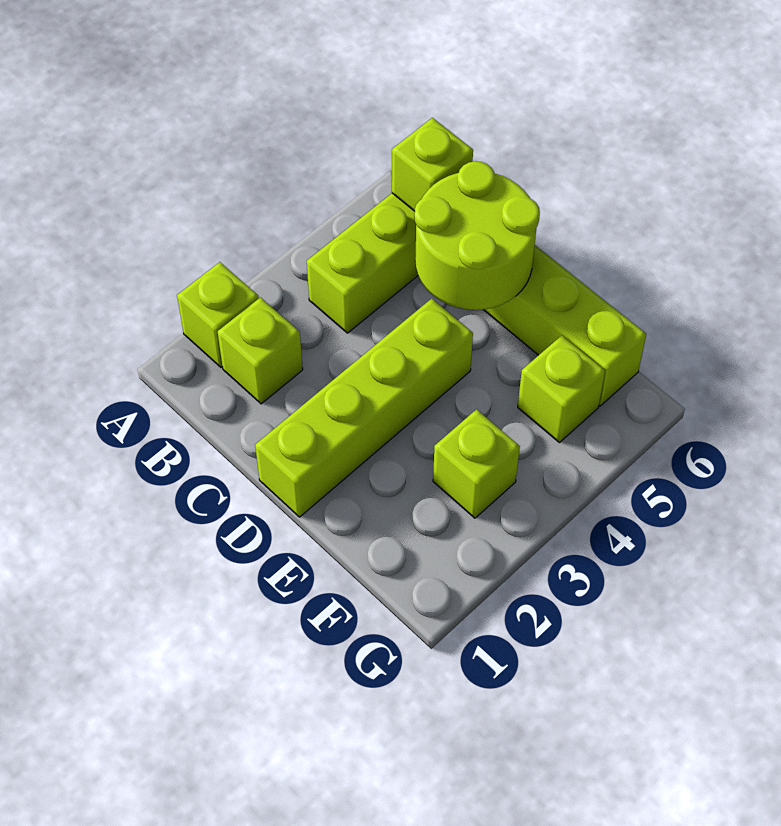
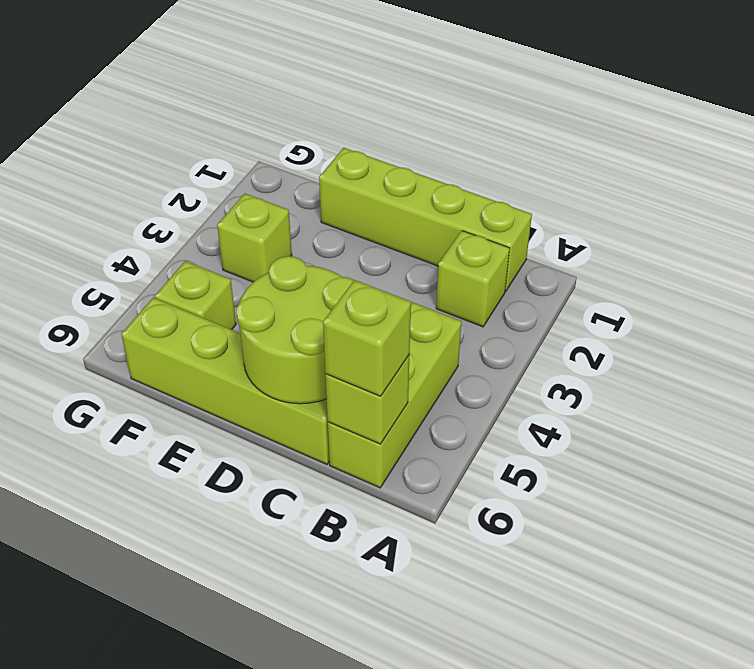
lime brick A2 level 1 -> lime brick B6 level 3
lime brick D1:D4 level 1 -> lime brick B1:E1 level 1

